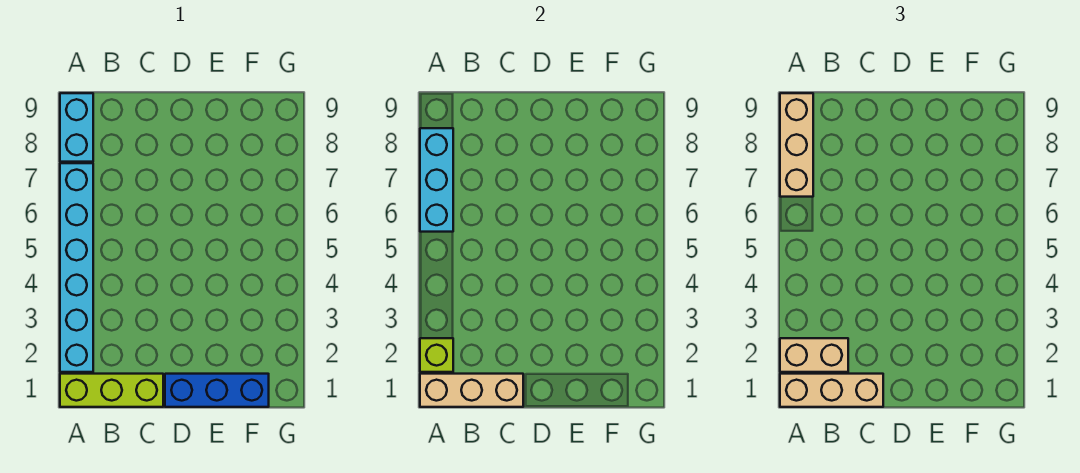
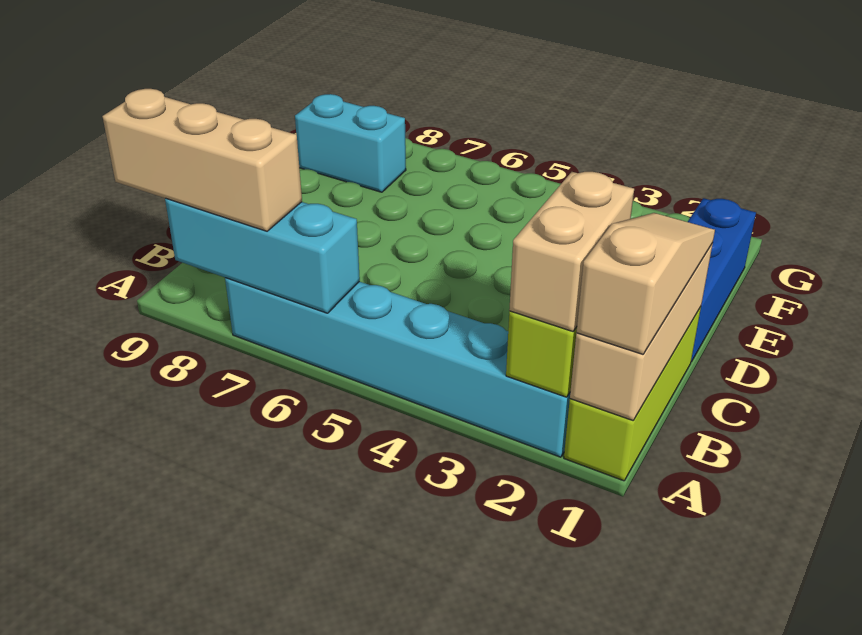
tan brick A1:C1 level 3 -> tan slope A1:C1 level 3 top A
cyan brick A8:A9 level 1 -> cyan brick F8:F9 level 1

